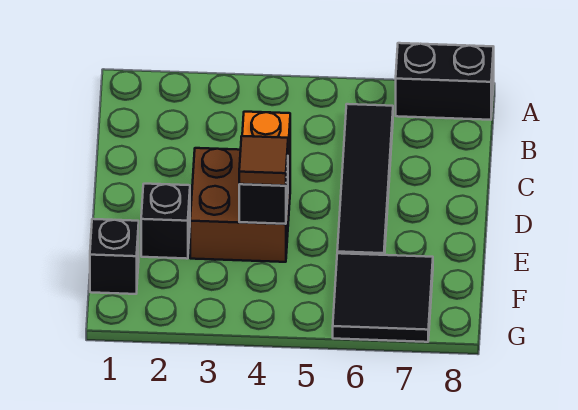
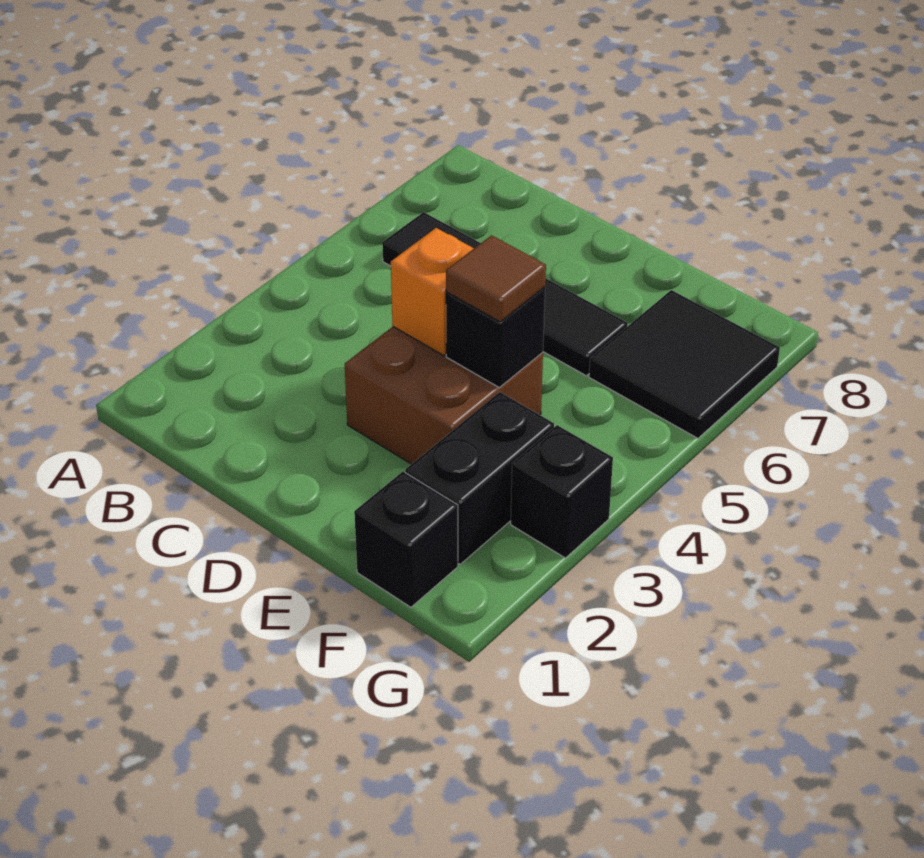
black brick A7:A8 level 1 -> black brick F2:F3 level 1
black brick E2 level 1 -> black brick G3 level 1

